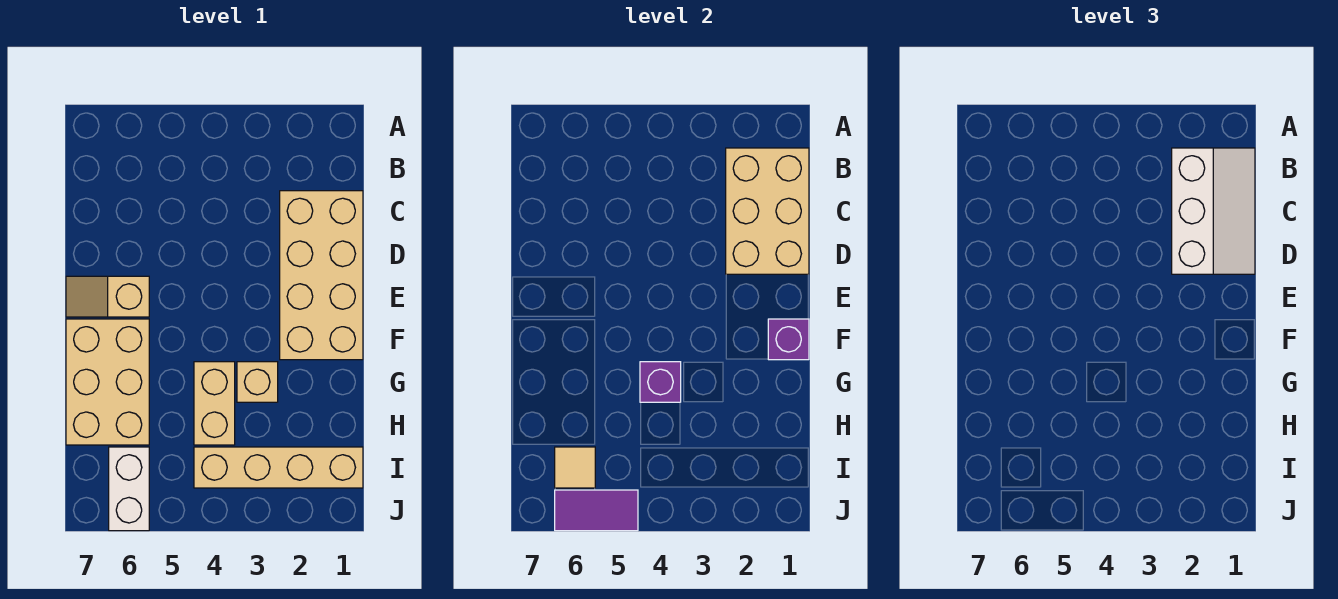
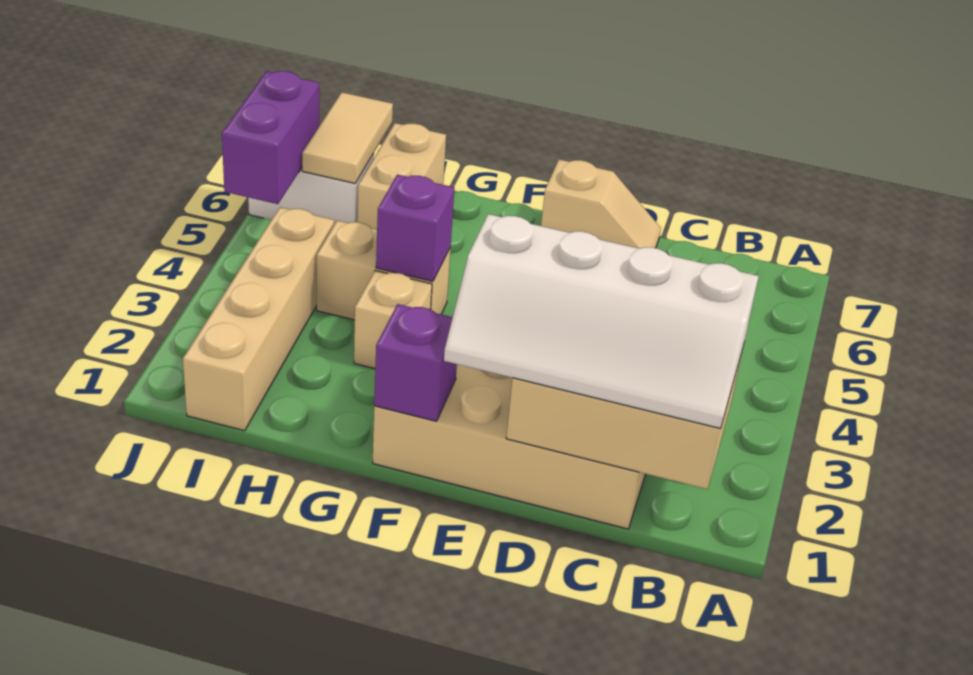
white slope B1:D2 level 3 top 2 -> white slope B1:E2 level 3 top 2
tan slope E6:E7 level 1 top 6 -> tan slope D7:E7 level 1 top E
tan brick F6:H7 level 1 -> tan brick H6:H7 level 1
tan tile I6 level 2 -> tan tile I6:I7 level 2
purple tile J5:J6 level 2 -> purple brick J5:J6 level 2

